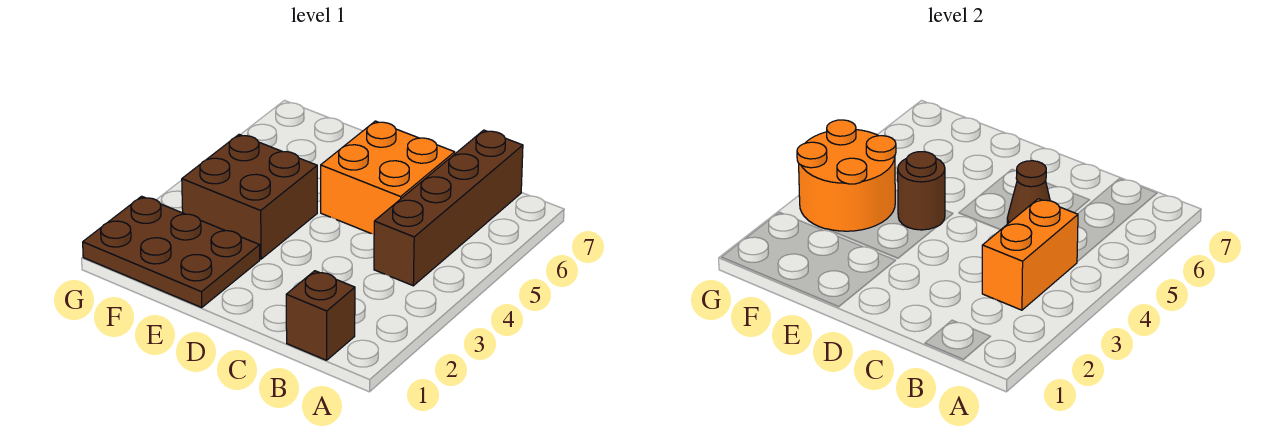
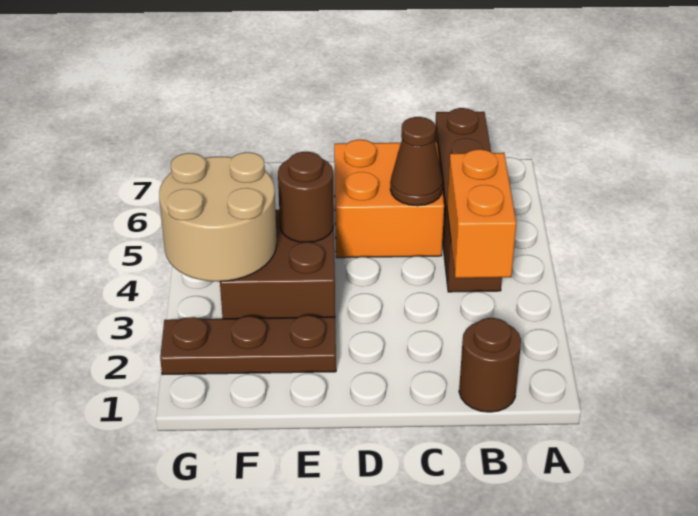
brown brick B1 level 1 -> brown round brick B1 level 1
brown plate E1:G2 level 1 -> brown plate E2:G2 level 1
orange round brick F3:G4 level 2 -> tan round brick F3:G4 level 2

